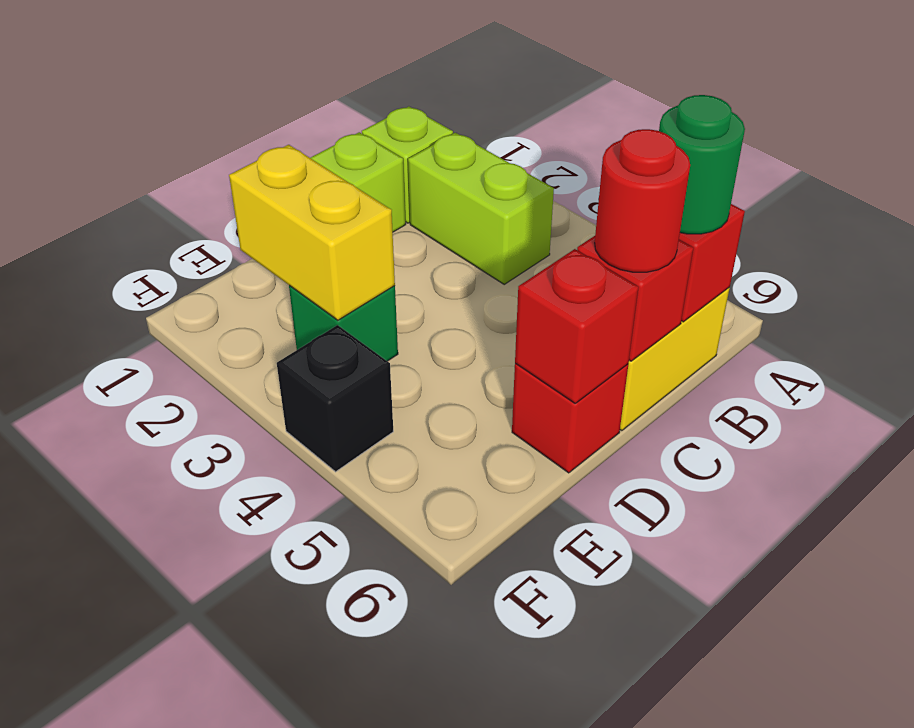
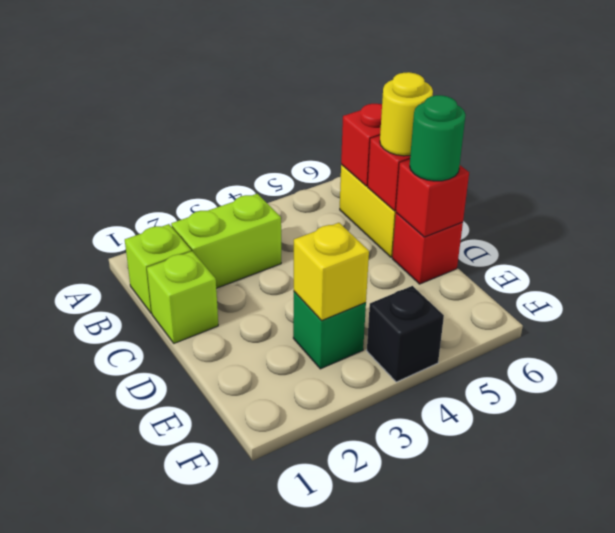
green round brick B6 level 3 -> green round brick D6 level 3
red round brick C6 level 3 -> yellow round brick C6 level 3
yellow brick E2:E3 level 2 -> yellow brick E3 level 2

